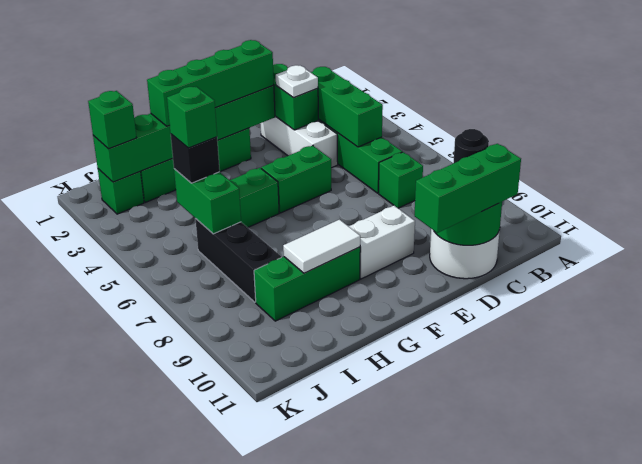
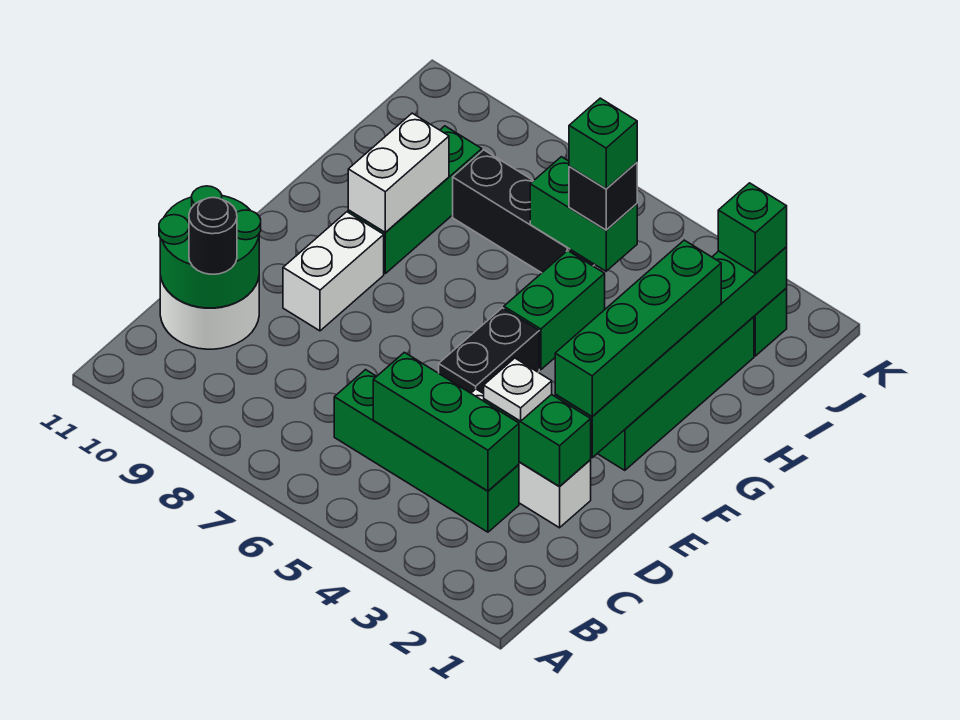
green brick C7 level 1 -> none
green brick C11:E11 level 3 -> none
green brick E5:F5 level 1 -> black brick E5:F5 level 1
white tile G9:H9 level 2 -> white brick G9:H9 level 2

